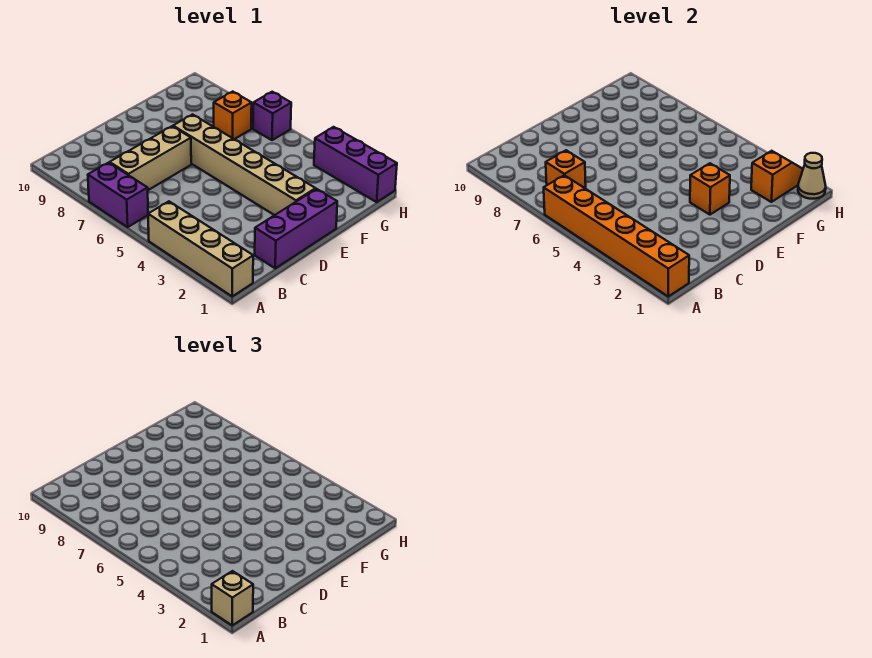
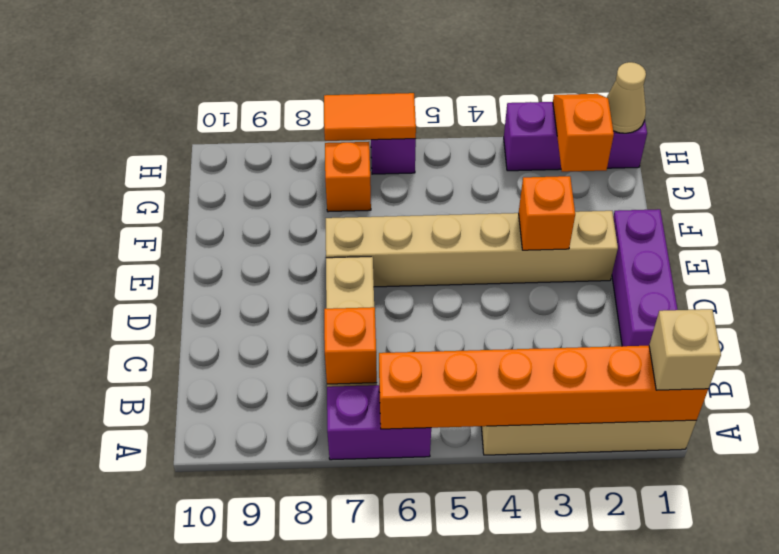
none -> orange tile H6:H7 level 2

